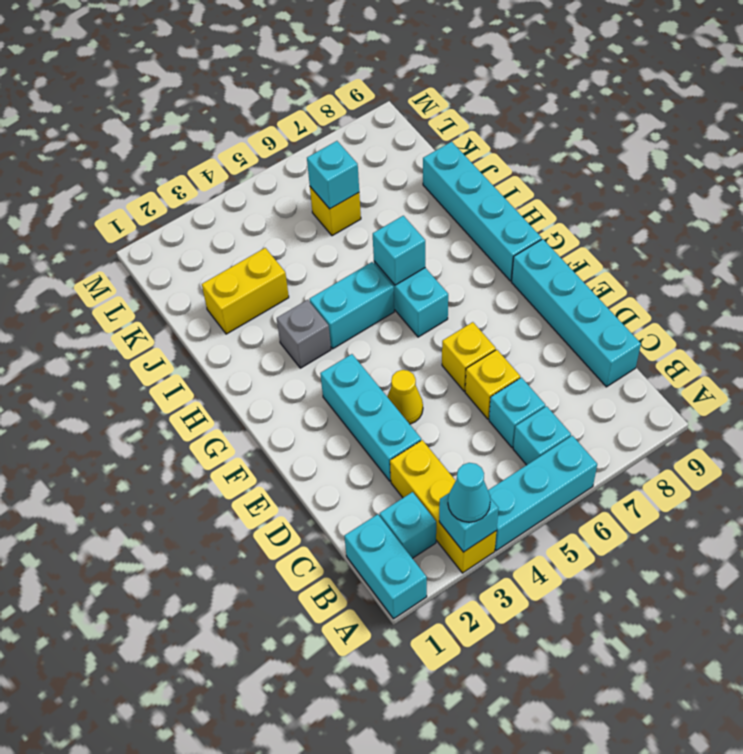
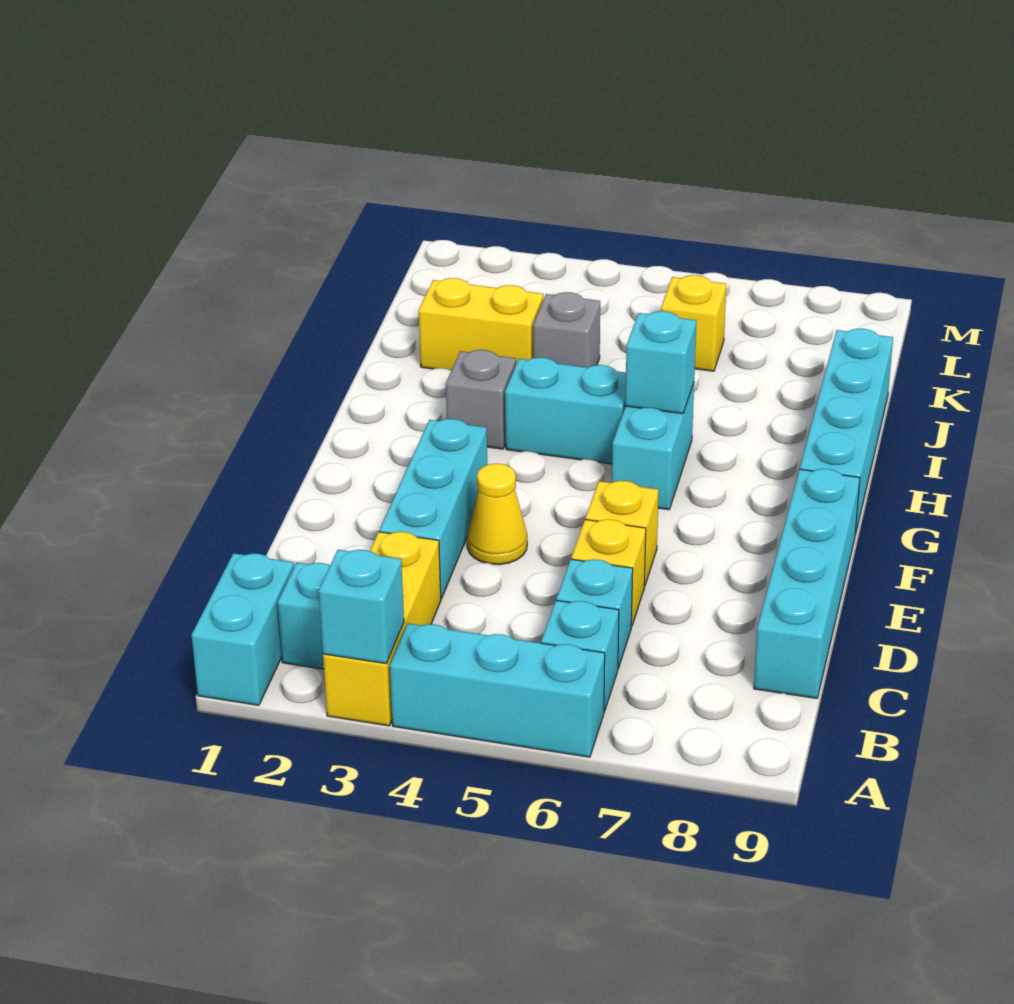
cyan cone A3 level 3 -> none
none -> grey brick J4 level 1
cyan brick K6 level 2 -> none

